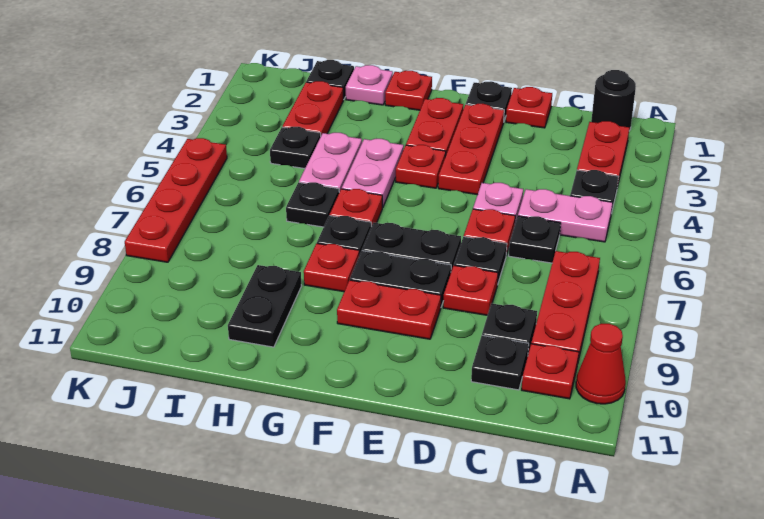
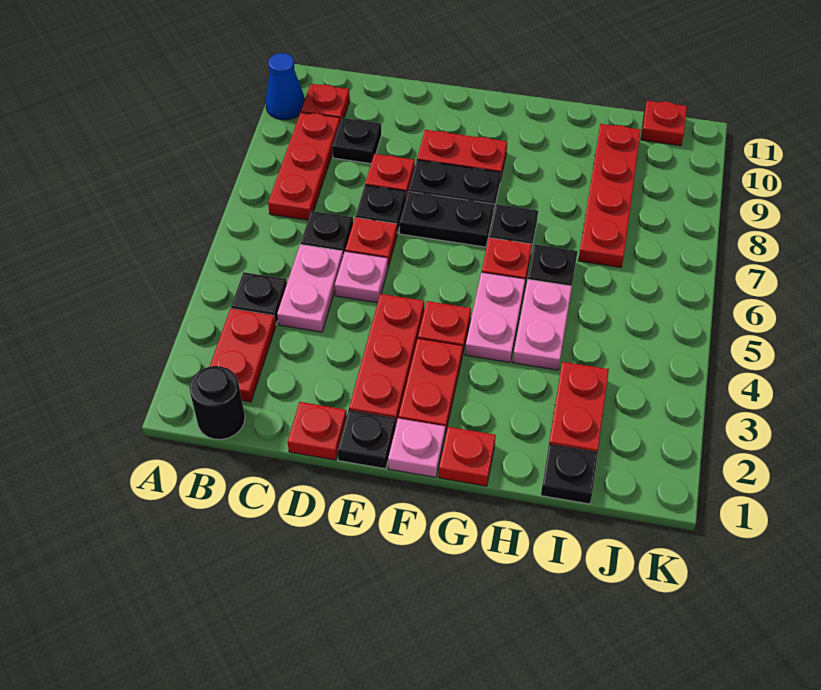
red cone A10 level 1 -> blue cone A10 level 1
pink plate B5:C5 level 1 -> pink plate C4:C5 level 1
black plate C10 level 1 -> none
red plate G8 level 1 -> red plate J11 level 1
pink plate H1 level 1 -> pink plate F1 level 1
black plate H9:H10 level 1 -> none
black plate I4 level 1 -> none
red plate K5:K8 level 1 -> red plate I7:I10 level 1

